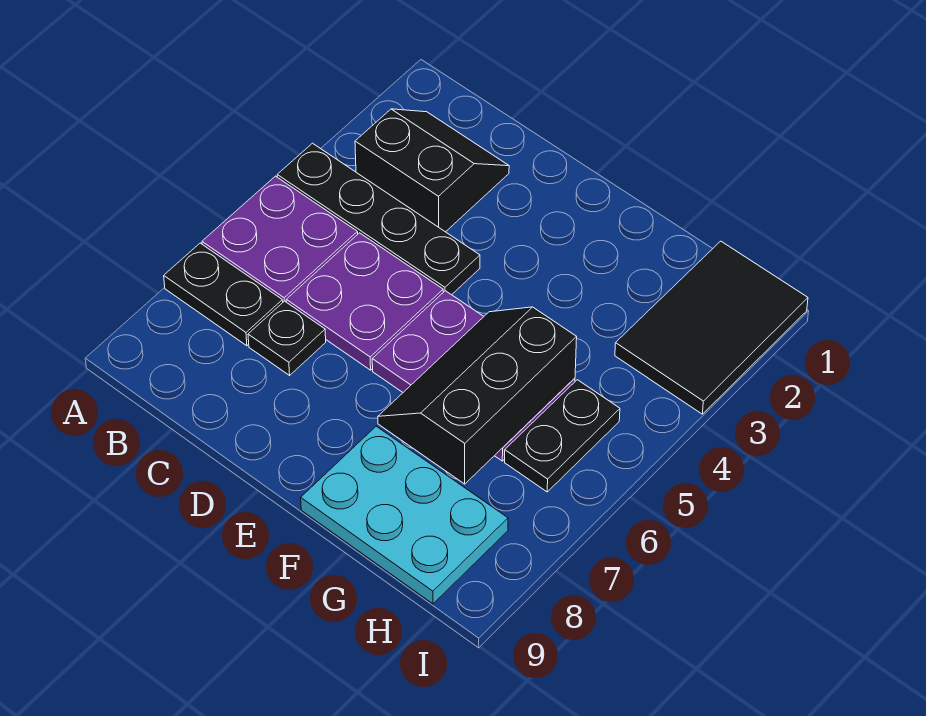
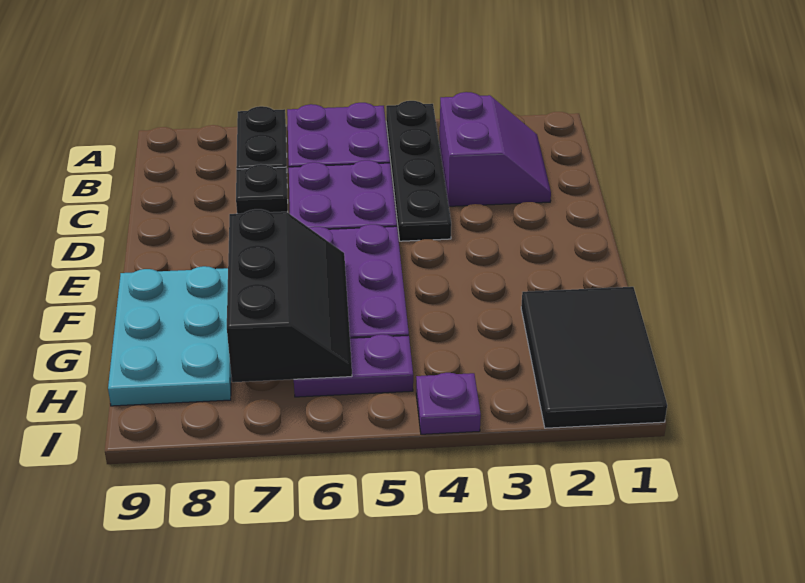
black slope B2:C3 level 1 top 3 -> purple slope B2:C3 level 1 top 3
black slope F5:G7 level 2 top G -> black slope F6:H7 level 2 top 7
black tile H1:I3 level 1 -> black tile G1:I2 level 1
black plate H5:H6 level 1 -> purple plate H5:H6 level 1
none -> purple plate I4 level 1

